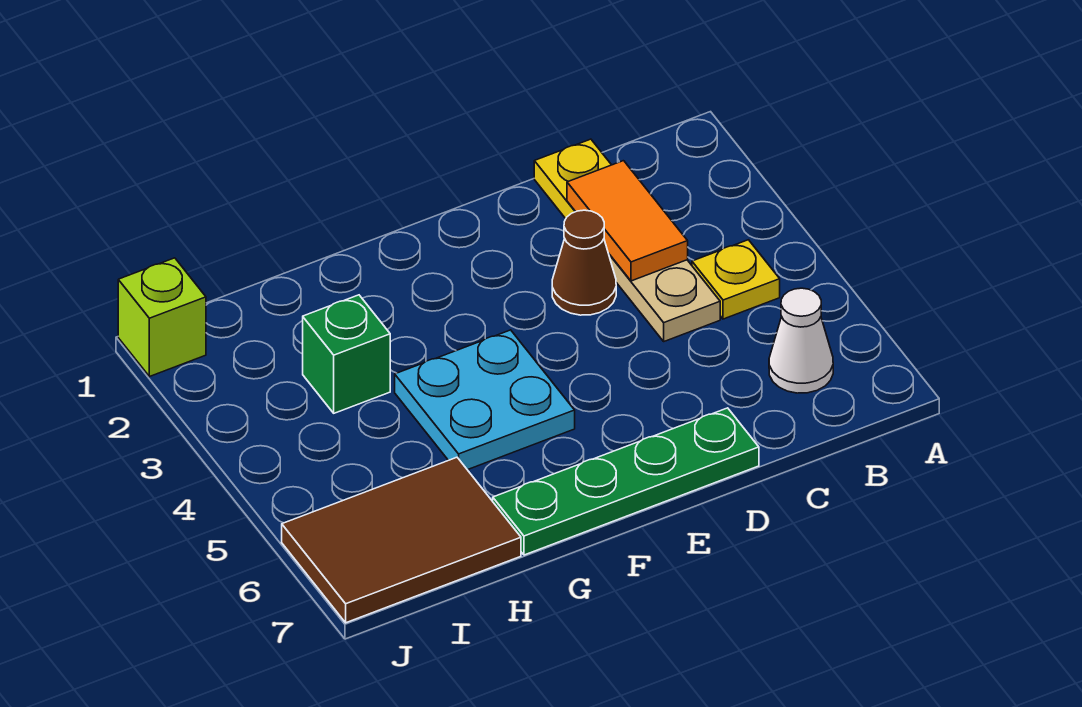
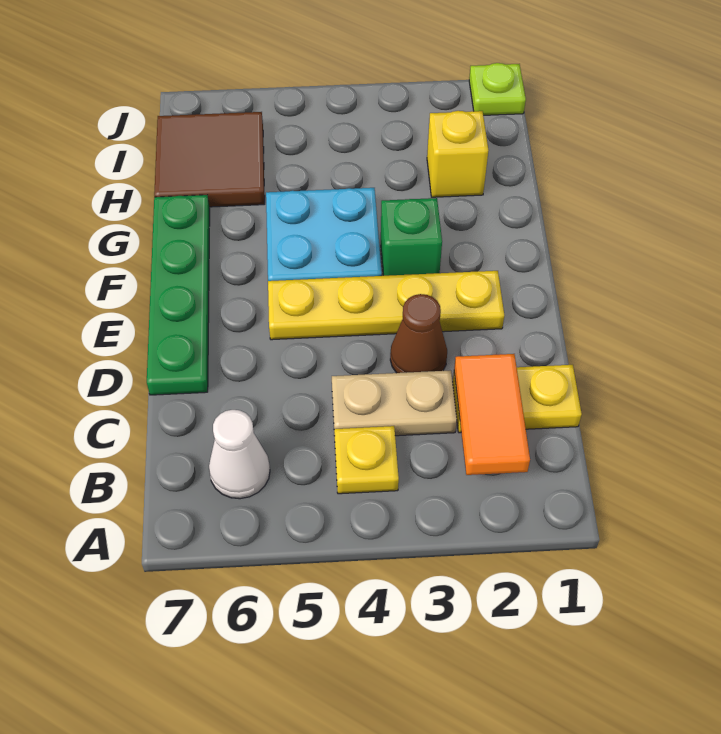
orange tile C2:C3 level 2 -> orange tile B2:C2 level 2
none -> yellow plate E2:E5 level 1
none -> yellow brick H2 level 1
green brick H3 level 1 -> green brick F3 level 1
brown tile H6:J7 level 1 -> brown tile H6:I7 level 1
lime brick J1 level 1 -> lime plate J1 level 1

